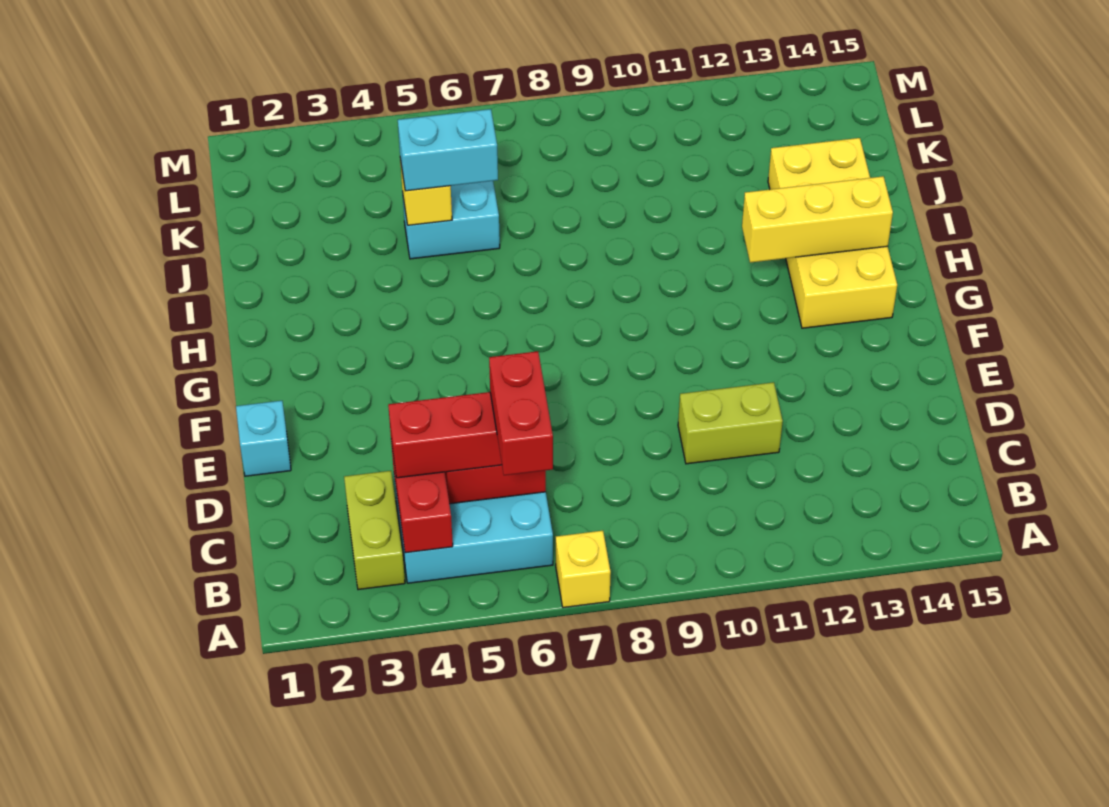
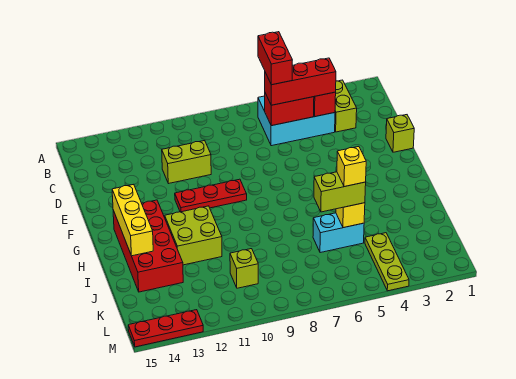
yellow brick A7 level 1 -> yellow brick J5 level 4
cyan brick E1 level 1 -> lime brick E1 level 1
none -> red plate F9:F11 level 1
yellow brick G13:J14 level 1 -> red brick G13:J14 level 1
none -> lime brick H11:I12 level 1
yellow brick H12:H14 level 2 -> yellow brick G14:I14 level 2
cyan brick J5:J6 level 3 -> lime brick J5:J6 level 3
none -> lime plate K4:M4 level 1
none -> lime brick K10 level 1
none -> red plate M13:M15 level 1

